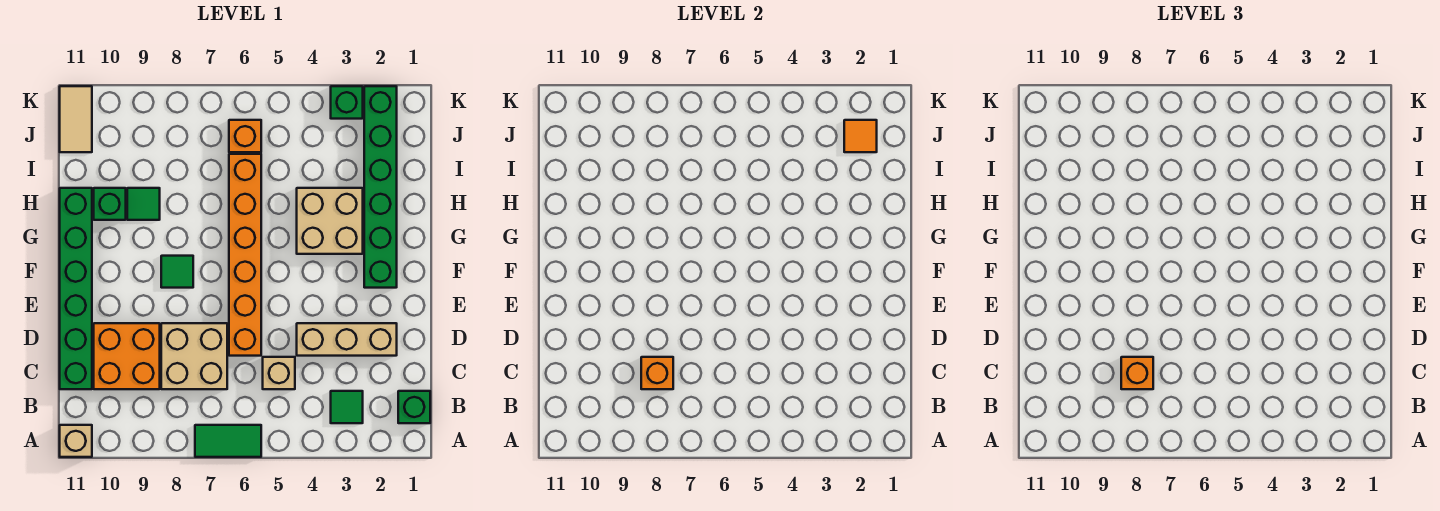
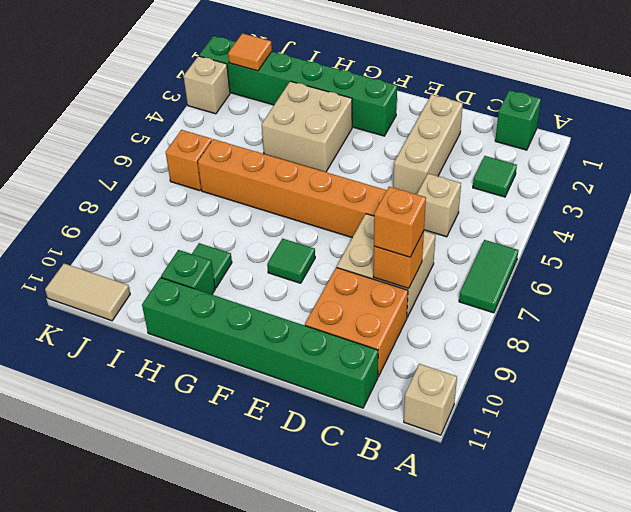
green brick K3 level 1 -> tan brick K3 level 1

